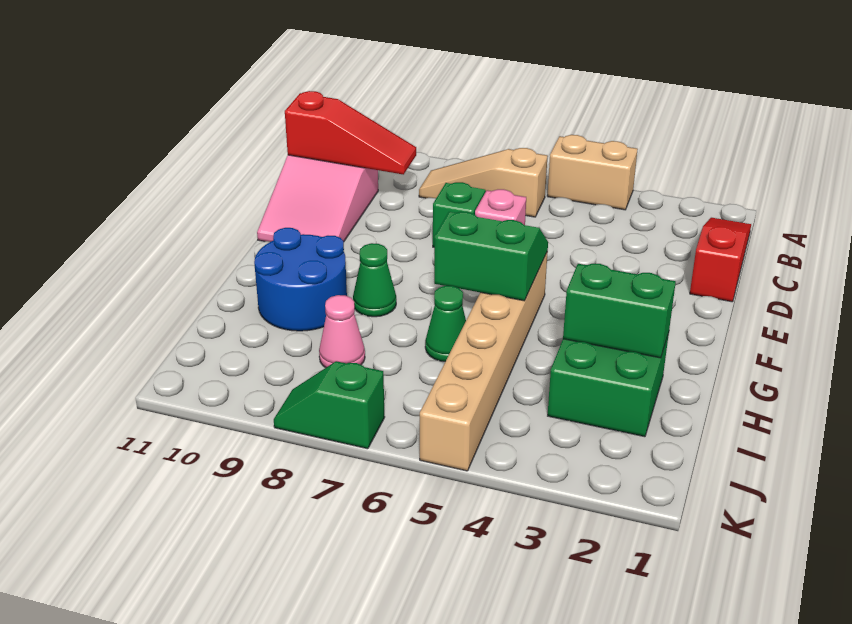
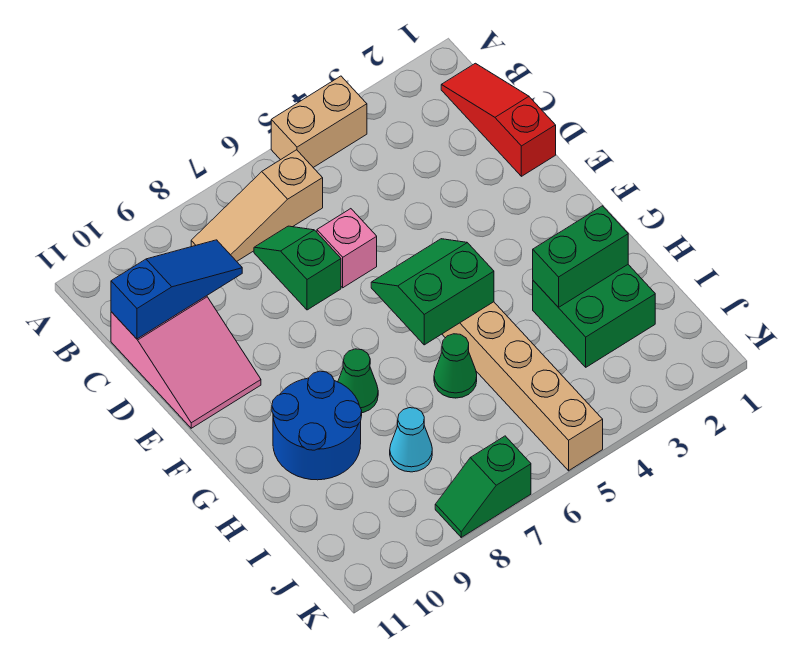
red slope C9:C11 level 2 top 11 -> blue slope C9:C11 level 2 top 11
pink cone I8 level 1 -> cyan cone I8 level 1

